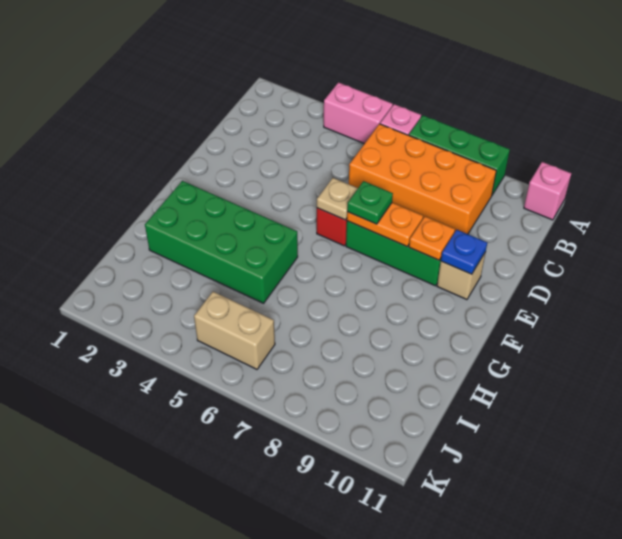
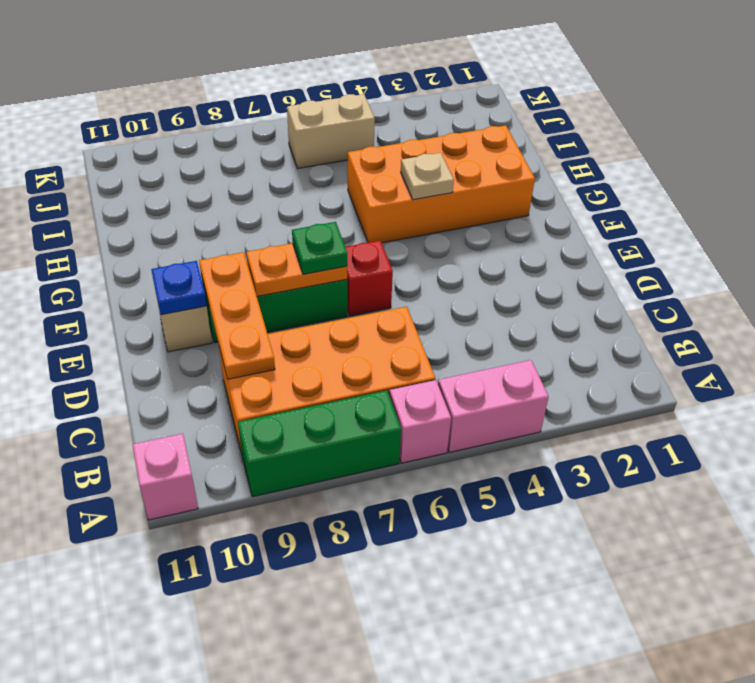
tan plate E6 level 2 -> tan plate G4 level 2
orange plate E9 level 2 -> orange plate C9:E9 level 2
green brick G2:H5 level 1 -> orange brick G2:H5 level 1

